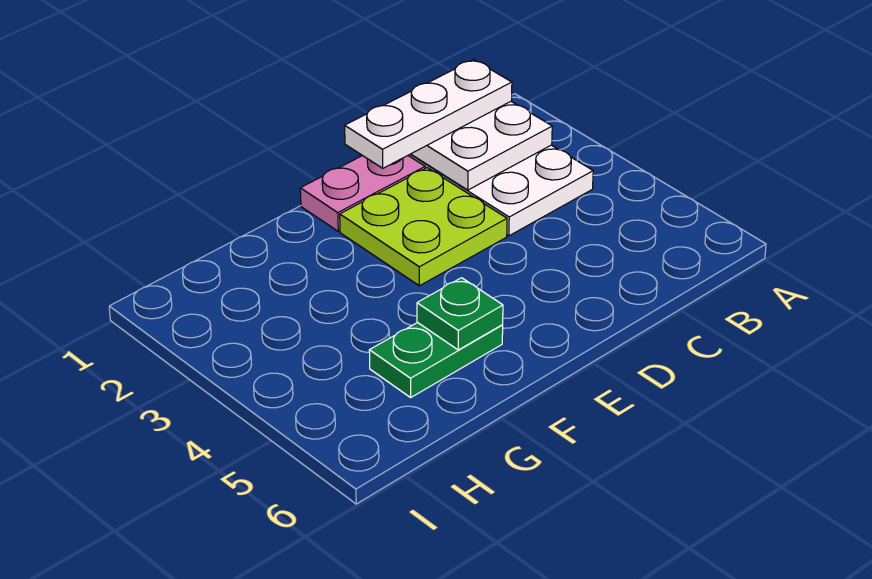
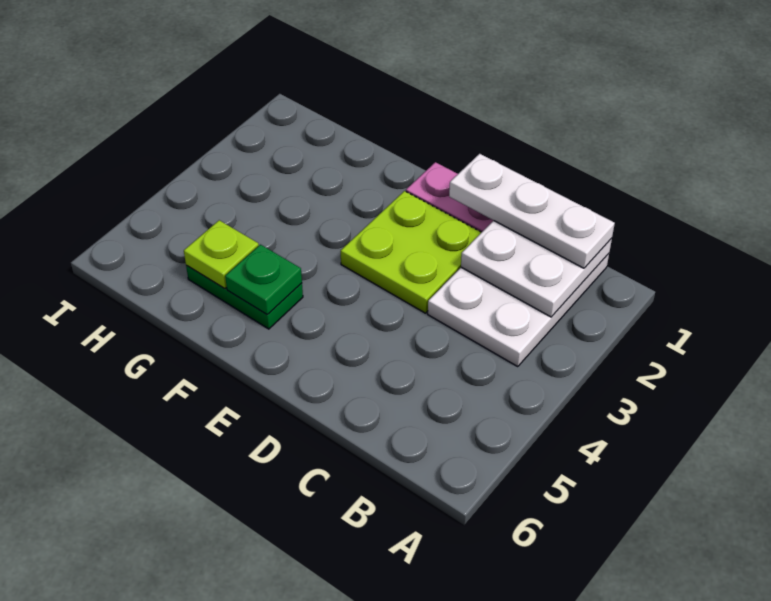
none -> lime plate G5 level 2

